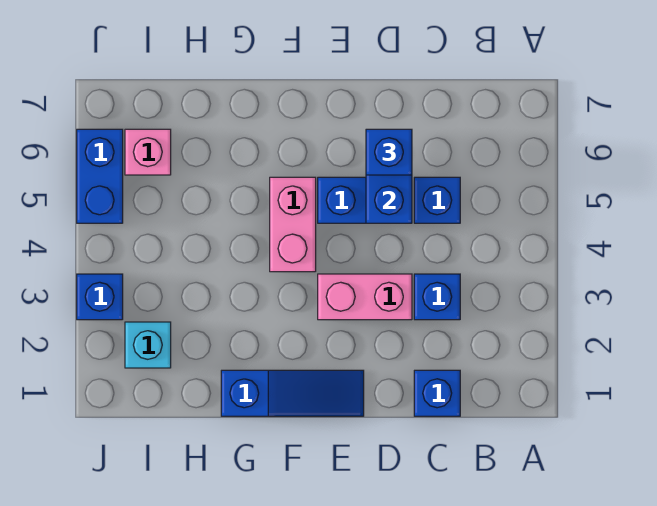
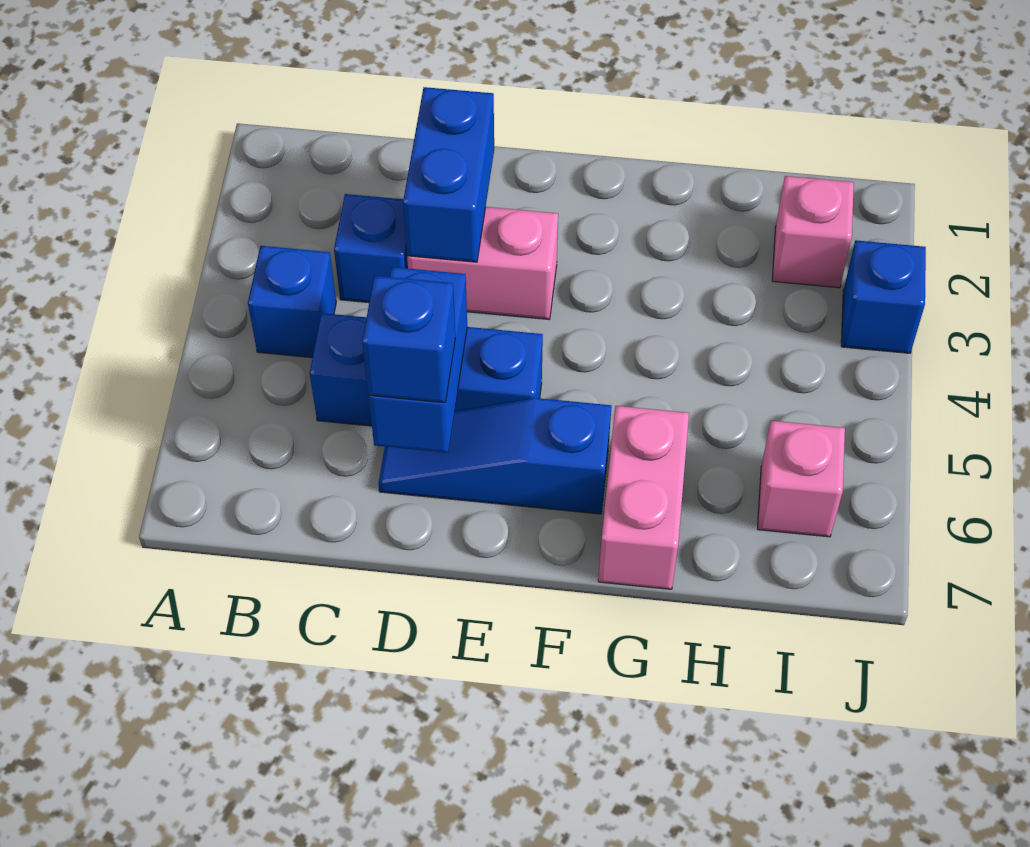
blue brick C1 level 1 -> blue brick B4 level 1
blue slope E1:G1 level 1 top G -> blue slope D6:F6 level 1 top F
pink brick F4:F5 level 1 -> pink brick G6:G7 level 1
cyan brick I2 level 1 -> pink brick I2 level 1
blue brick J5:J6 level 1 -> blue brick D2:D3 level 2

